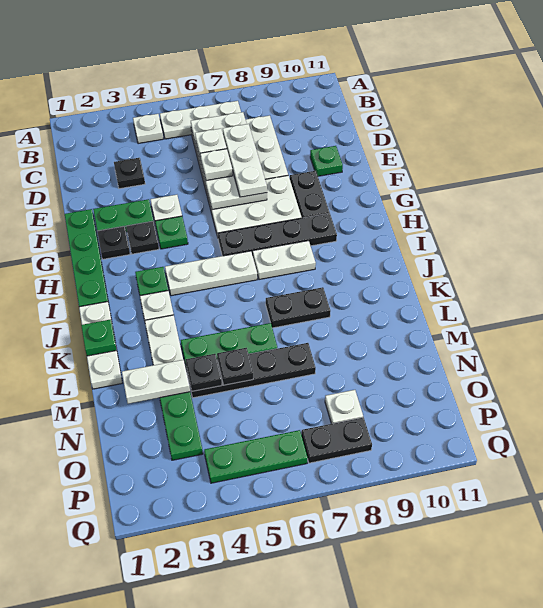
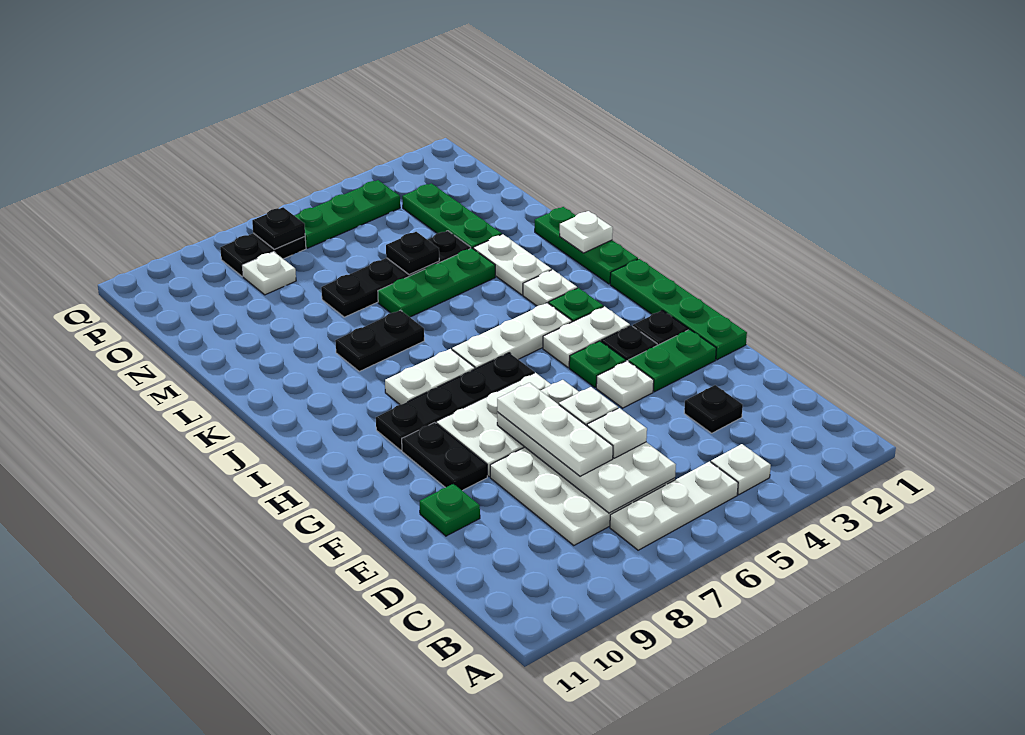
white plate J1:L1 level 1 -> green plate J1:L1 level 1
green plate K1 level 2 -> white plate K1 level 2
white plate M2:M3 level 2 -> white plate H3:H4 level 1
black plate M4 level 2 -> black plate P7 level 2

